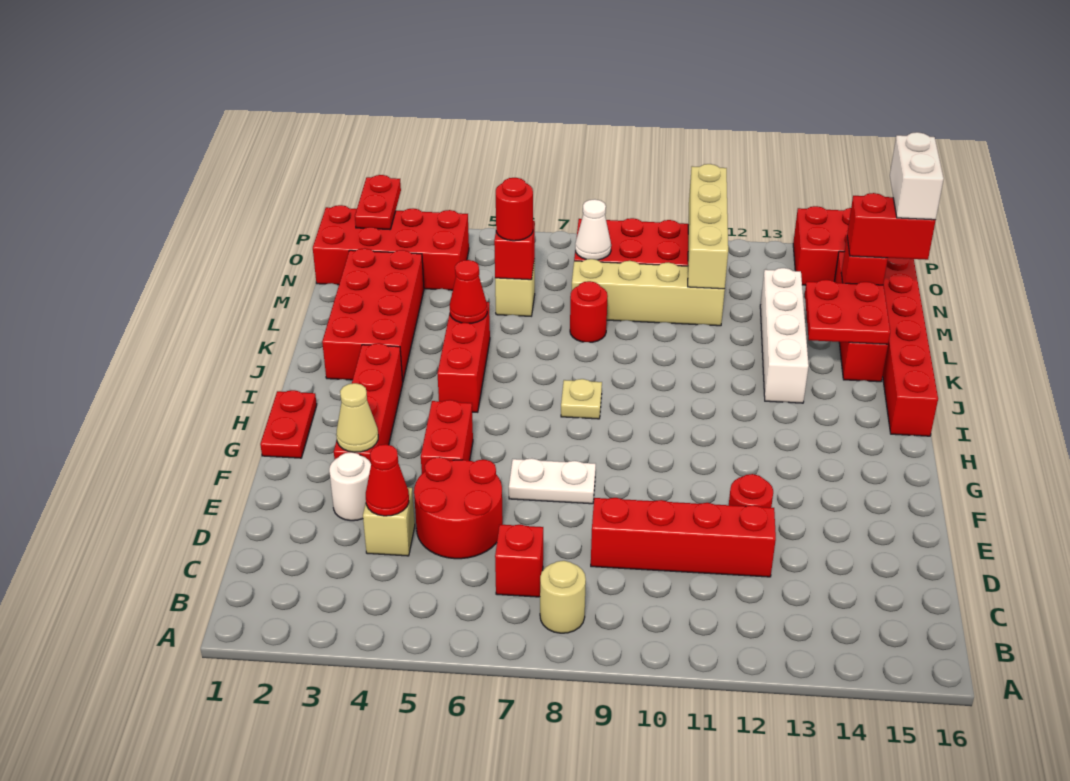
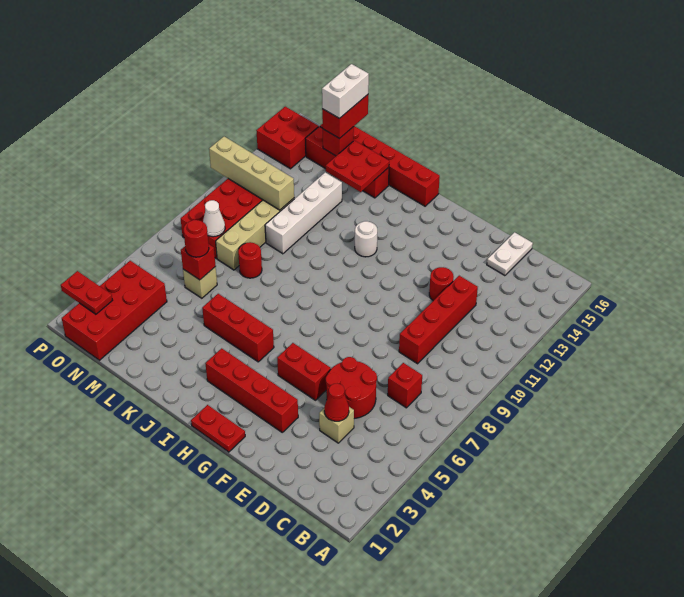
tan round brick B8 level 1 -> none
white round brick E3 level 1 -> white round brick I12 level 1
tan cone F3 level 2 -> none
white plate F7:F8 level 1 -> white plate D15:D16 level 1
tan plate I8 level 1 -> none
red brick J2:M3 level 1 -> none
white brick J13:M13 level 1 -> white brick L10:L13 level 1
red cone K5 level 2 -> none
white brick M16:N16 level 4 -> white brick M15:M16 level 4

